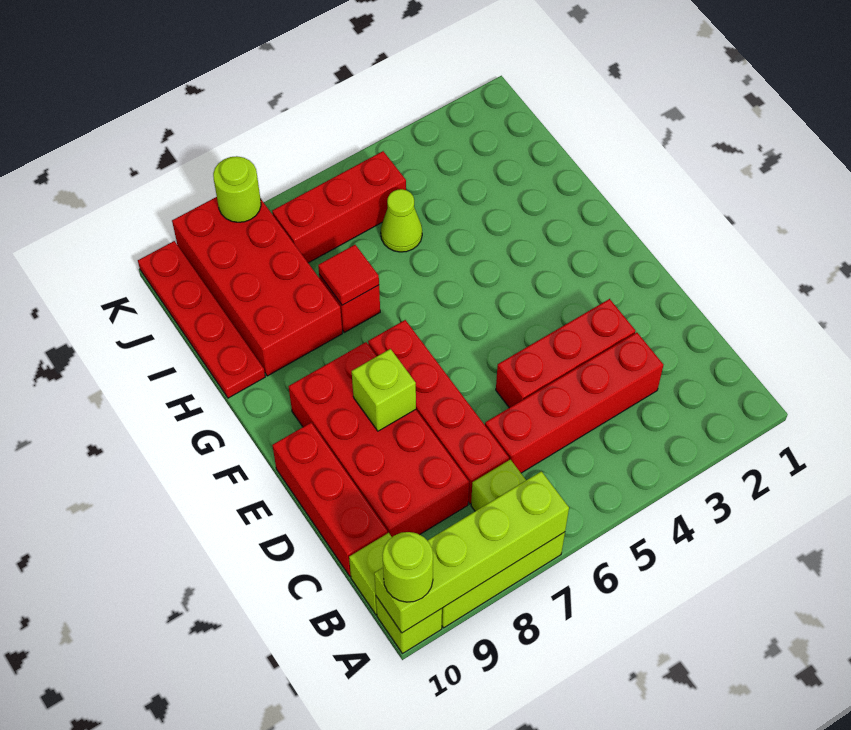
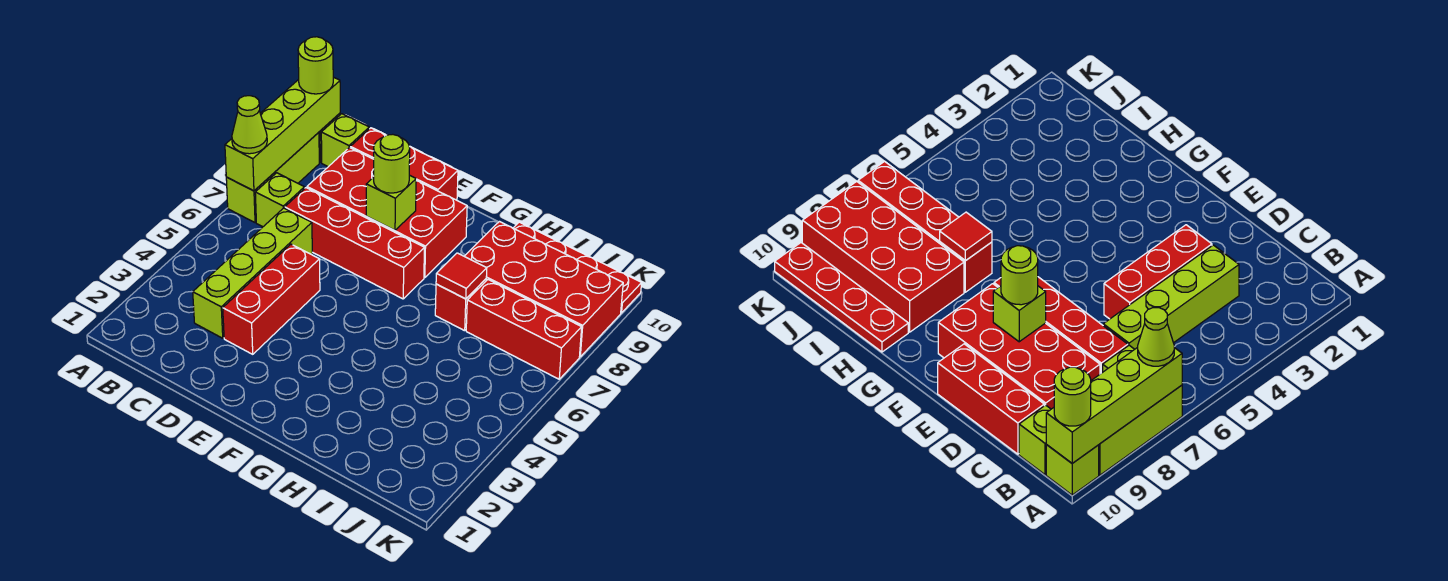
red brick C3:C6 level 1 -> lime brick C3:C6 level 1
lime cone I5 level 1 -> lime cone A7 level 3
red brick J5:J7 level 1 -> red brick I7:K7 level 1
lime round brick K8 level 2 -> lime round brick E8 level 3

